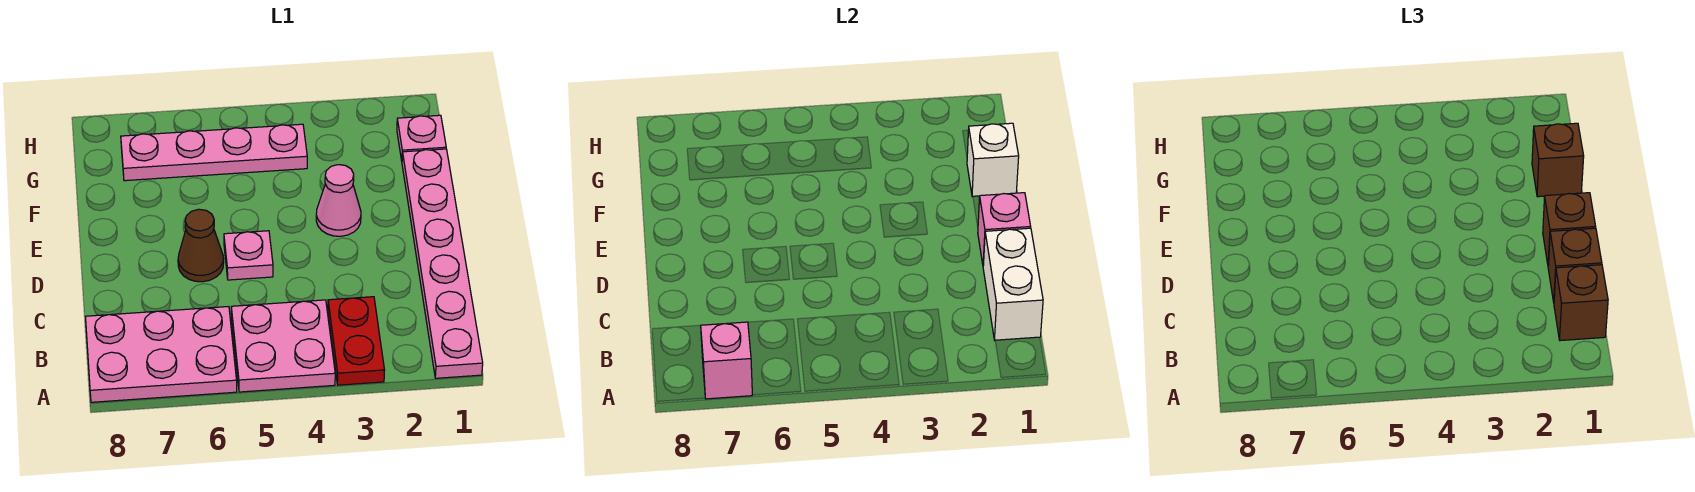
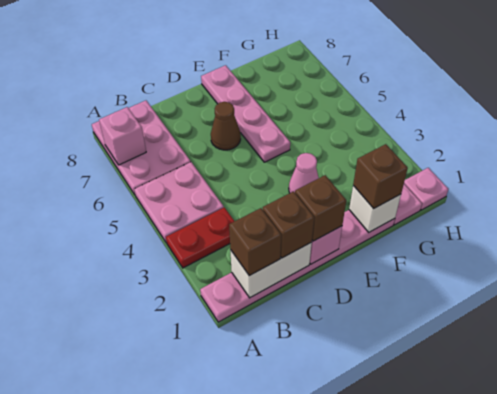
pink plate D5 level 1 -> pink plate H1 level 1
pink plate G4:G7 level 1 -> pink plate E5:E8 level 1

